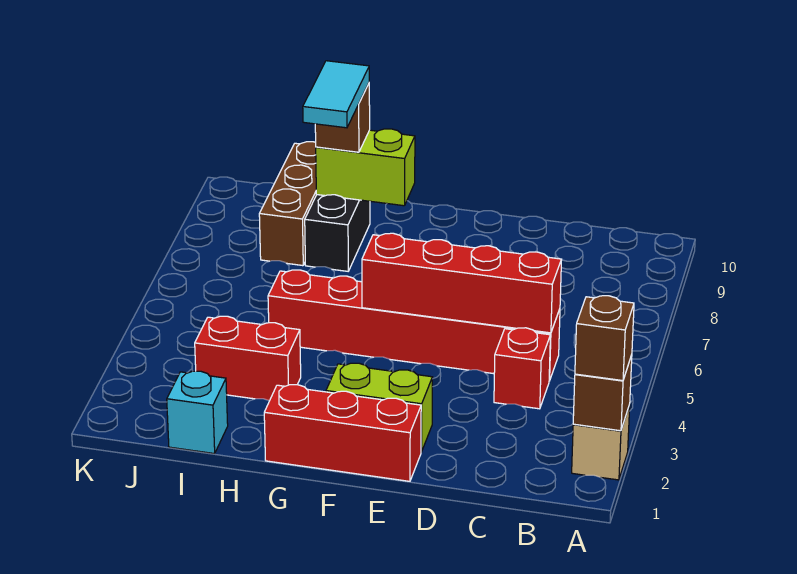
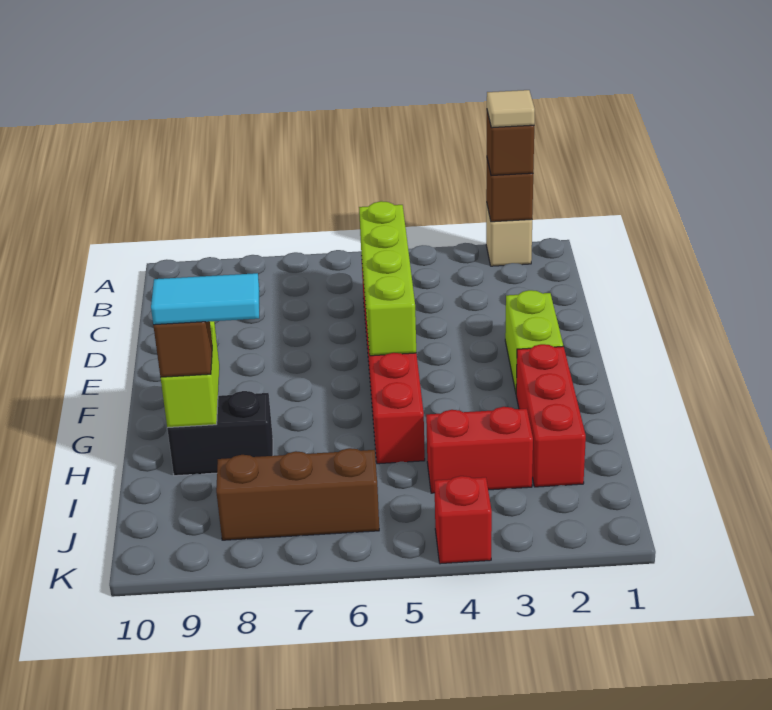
none -> tan tile A2 level 4
red brick C4 level 1 -> red brick K4 level 1
red brick C5:F5 level 2 -> lime brick C5:F5 level 2
red brick E1:G1 level 1 -> red brick G2:I2 level 1
red brick H3:I3 level 1 -> red brick I3:I4 level 1
cyan brick I1 level 1 -> none
brown brick I8:I10 level 1 -> brown brick J6:J8 level 1

